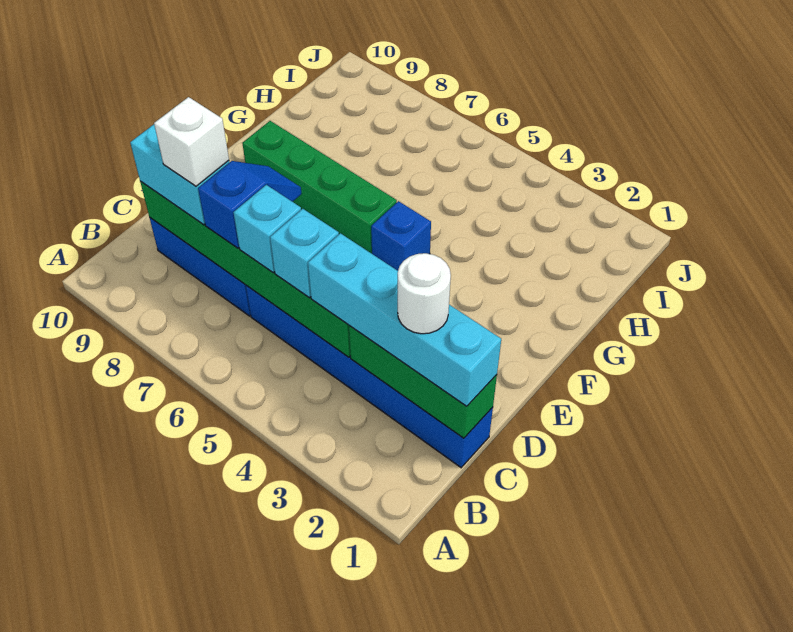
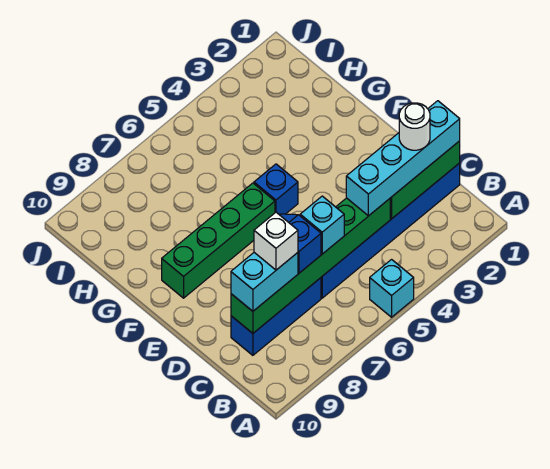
cyan brick C5 level 3 -> cyan brick A5 level 1

